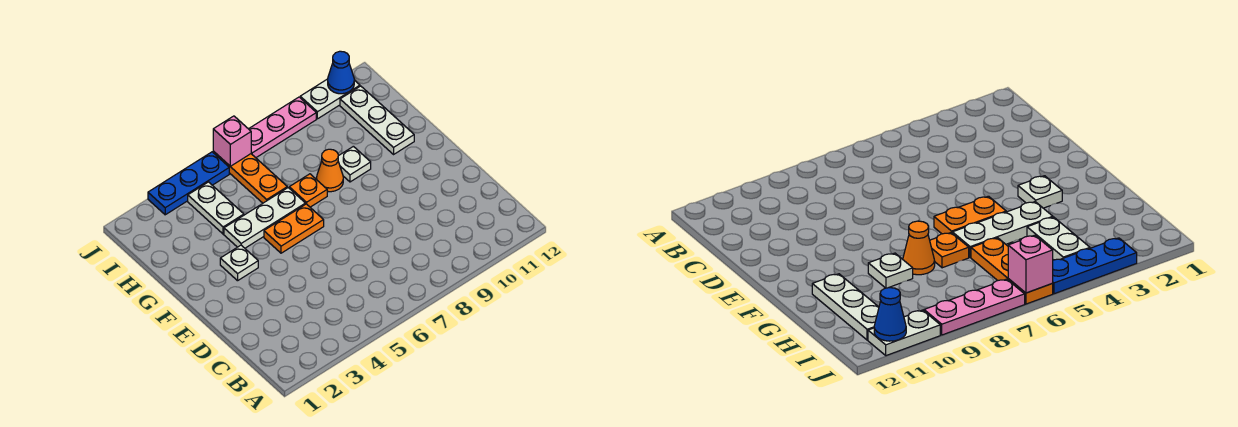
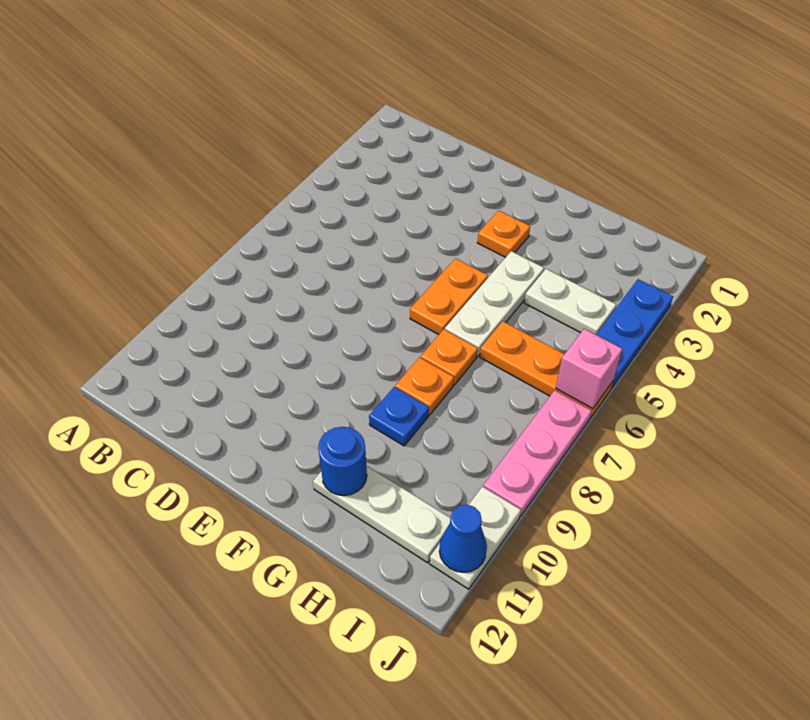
white plate F3 level 1 -> orange plate F3 level 1
orange cone G8 level 1 -> orange plate G8 level 1
white plate G9 level 1 -> blue plate G9 level 1
none -> blue round brick G11 level 2

